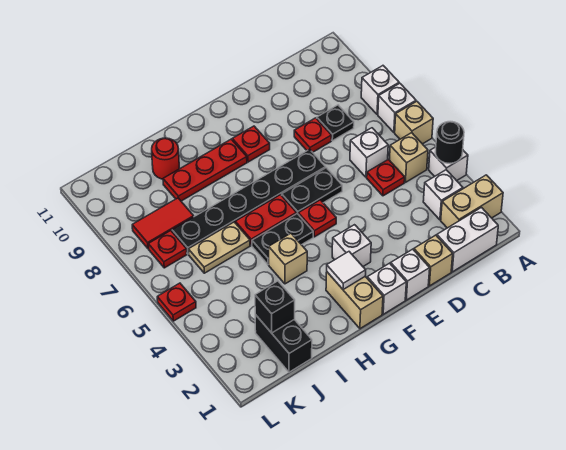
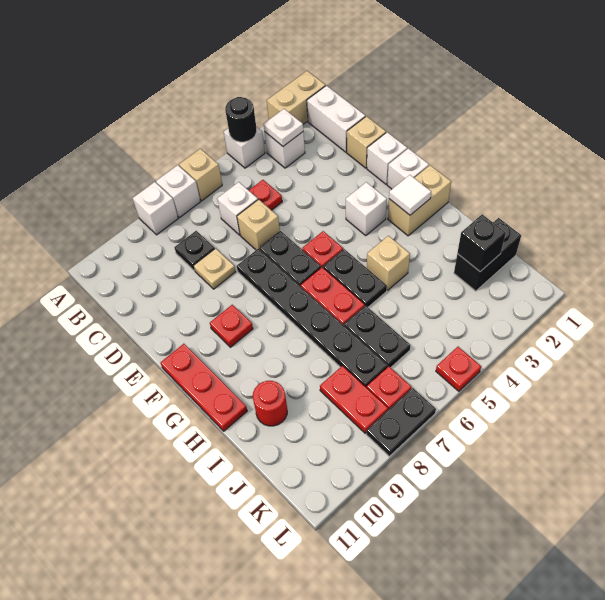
tan brick A2:B2 level 1 -> tan brick A1:A2 level 1
none -> white plate B3 level 2
tan brick B5 level 1 -> tan brick D6 level 1
red plate D8 level 1 -> tan plate D8 level 1
red plate G9:I9 level 1 -> red plate F11:H11 level 1
tan plate I6:J6 level 1 -> black plate I6:J6 level 1
red tile J8:K8 level 1 -> red plate J8:K8 level 1
none -> black plate L7:L8 level 1

